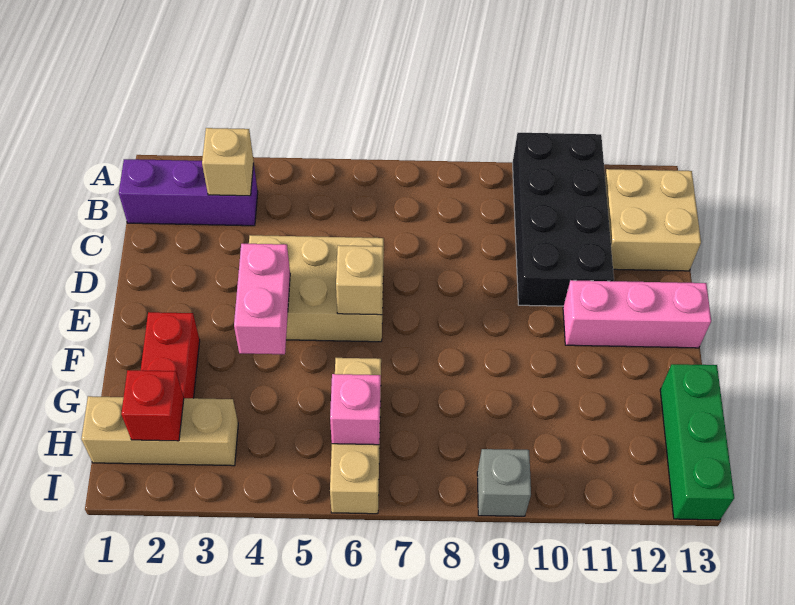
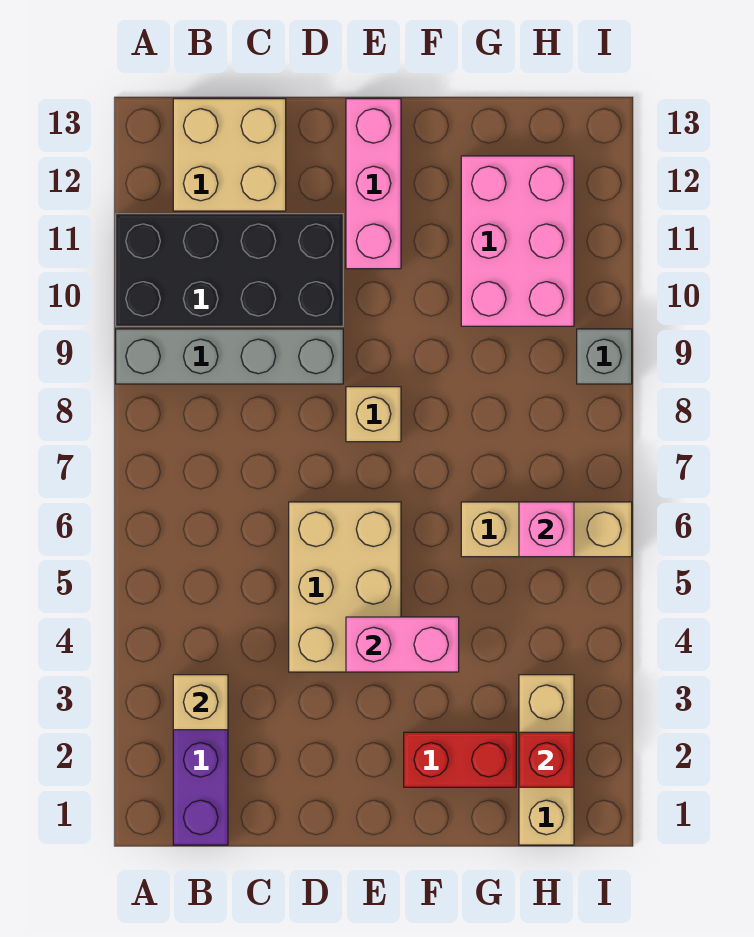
none -> grey brick A9:D9 level 1
tan brick E6 level 2 -> tan brick E8 level 1
none -> pink brick G10:H12 level 1
green brick G13:I13 level 1 -> none

